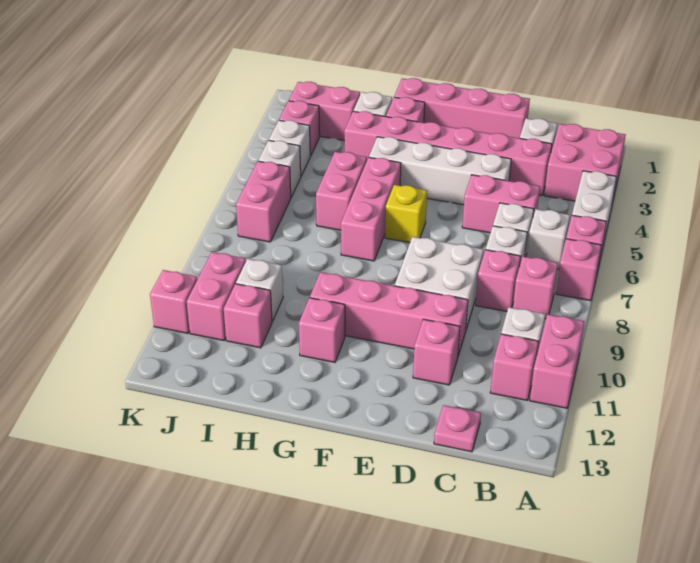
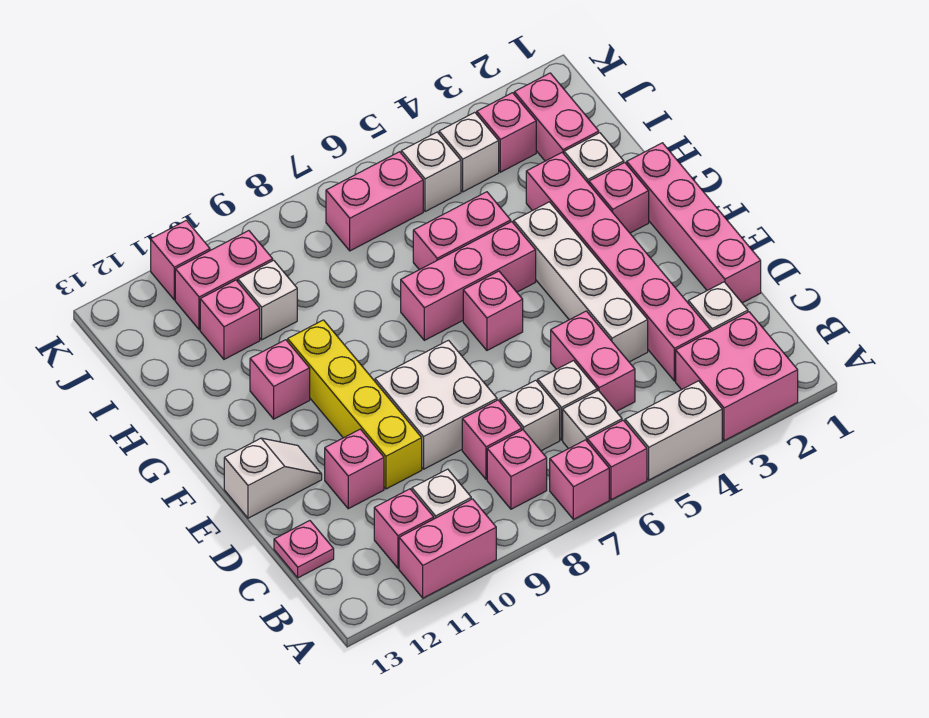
pink brick D10:G10 level 1 -> yellow brick D10:G10 level 1
none -> white slope E12:E13 level 1 top 13
yellow brick F6 level 1 -> pink brick F6 level 1

